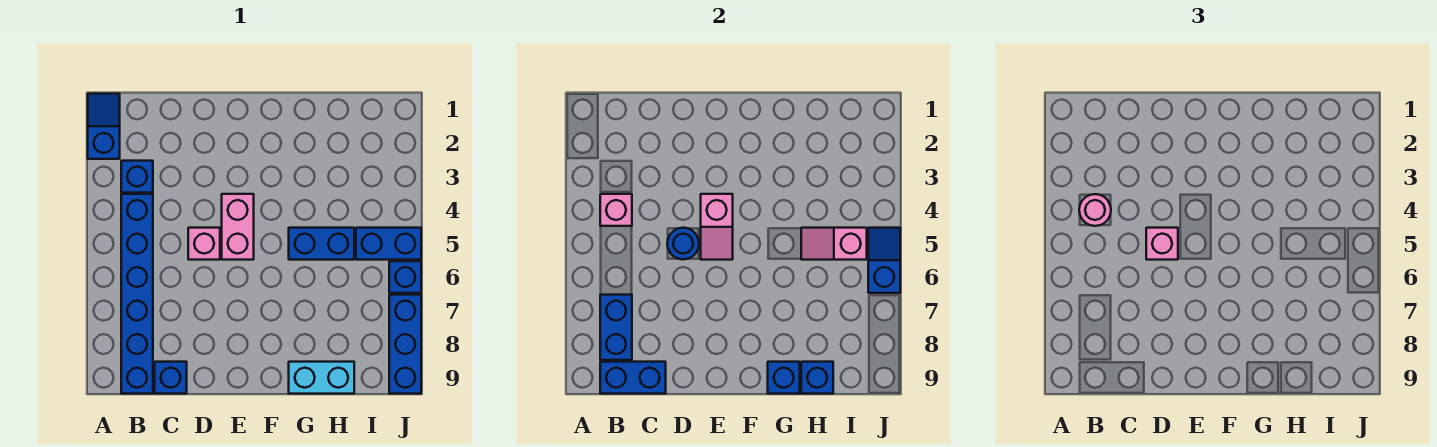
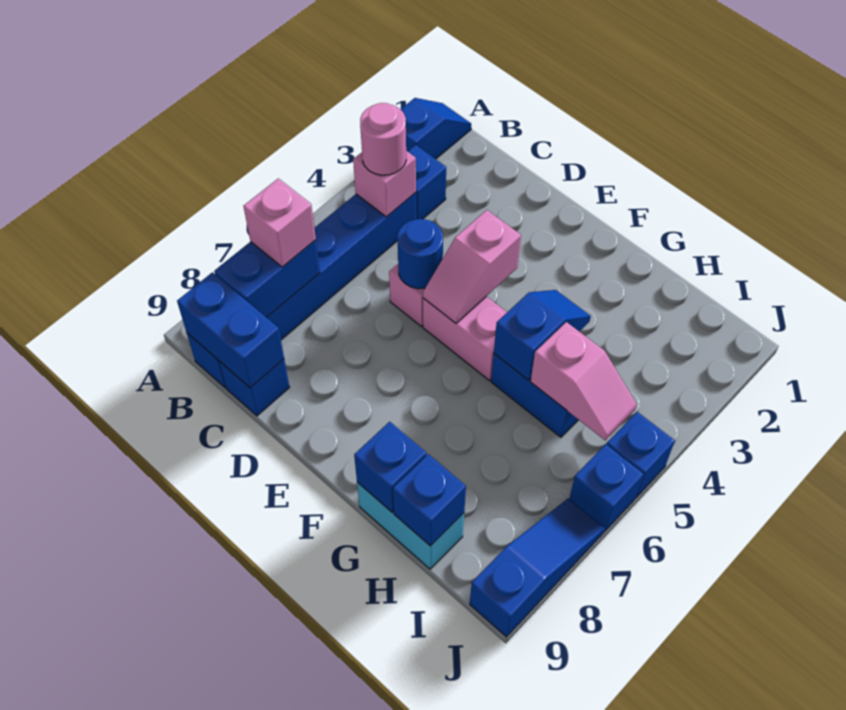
pink brick D5 level 3 -> pink brick B7 level 3
pink brick E4:E5 level 1 -> pink brick E5:F5 level 1
pink slope H5:I5 level 2 top I -> pink slope H5:I5 level 2 top H
blue brick I5:J5 level 1 -> blue brick J5 level 1
blue slope J5:J6 level 2 top 6 -> blue slope G4:G5 level 2 top 5
blue brick J7:J9 level 1 -> blue slope J7:J9 level 1 top 9

